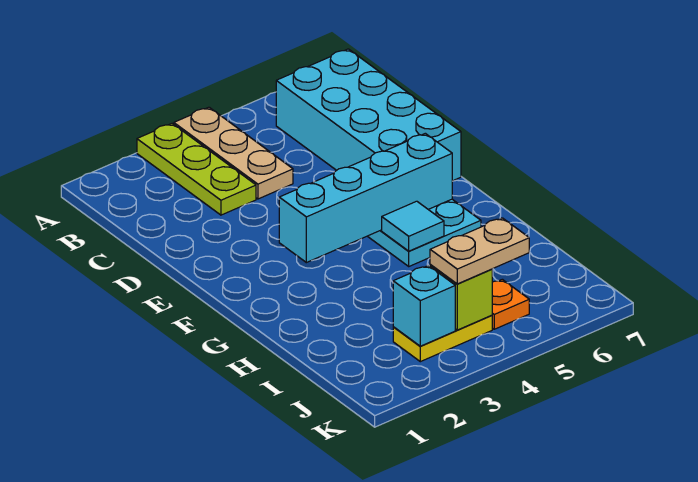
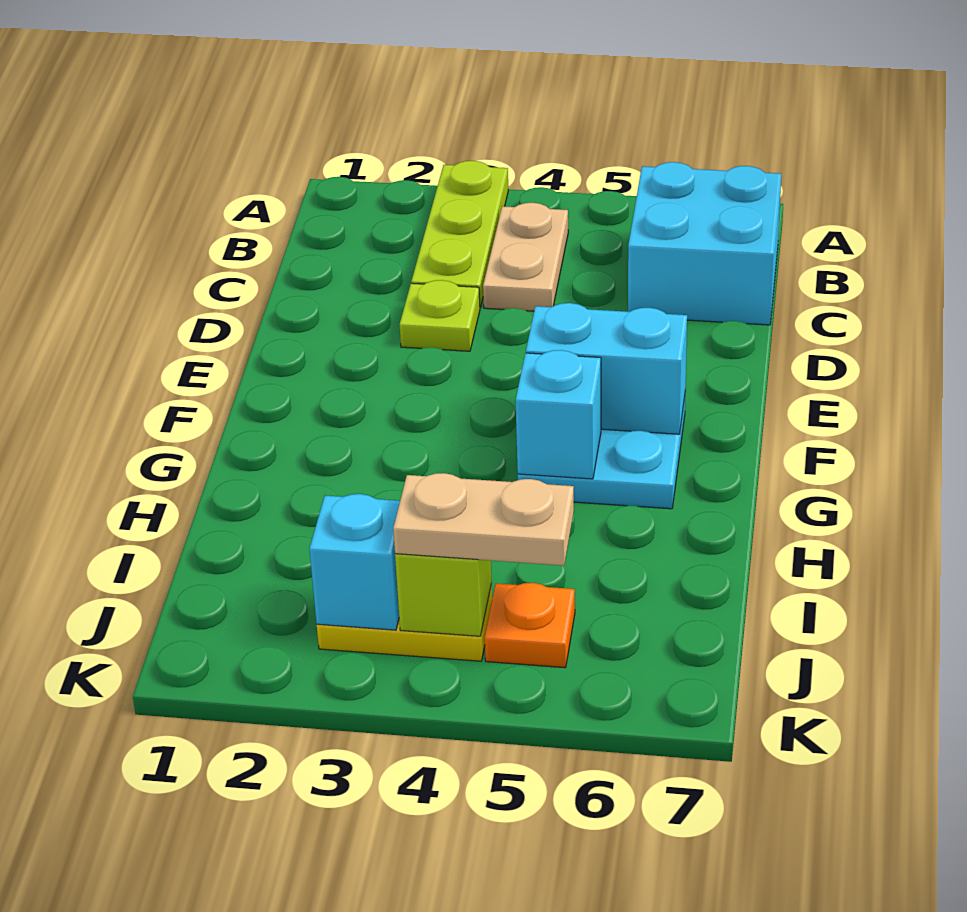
tan plate A4:C4 level 1 -> tan plate B4:C4 level 1
cyan brick B6:E7 level 1 -> cyan brick B6:C7 level 1
none -> lime plate D3 level 1
cyan brick F3:F6 level 2 -> cyan brick F5:F6 level 2
cyan tile G5 level 2 -> cyan brick G5 level 2

